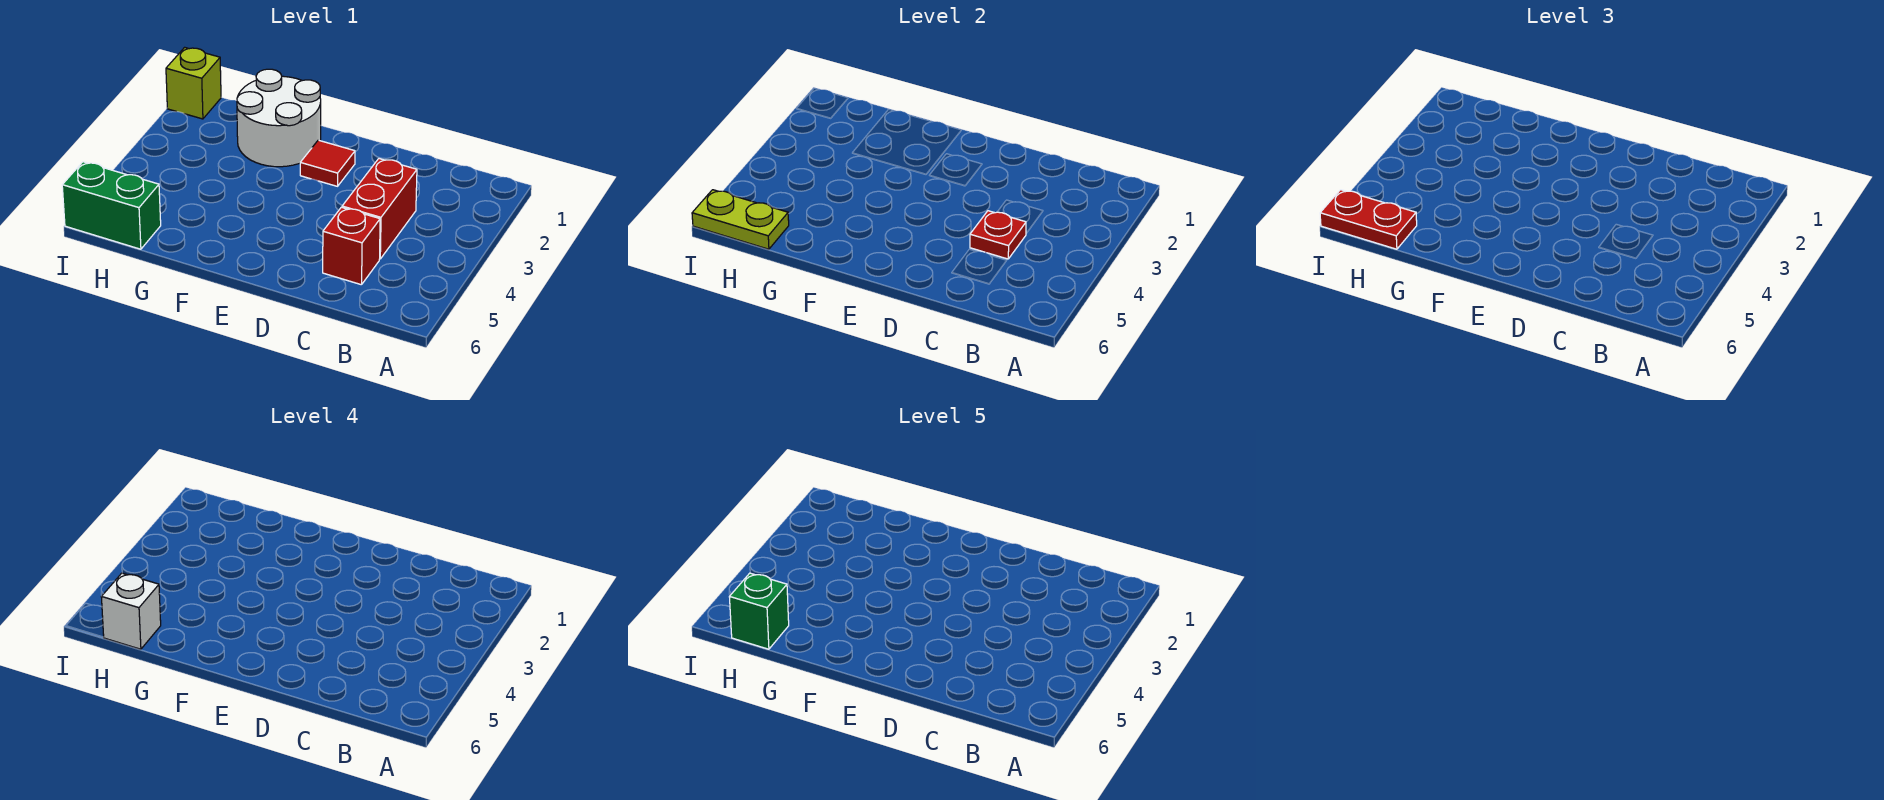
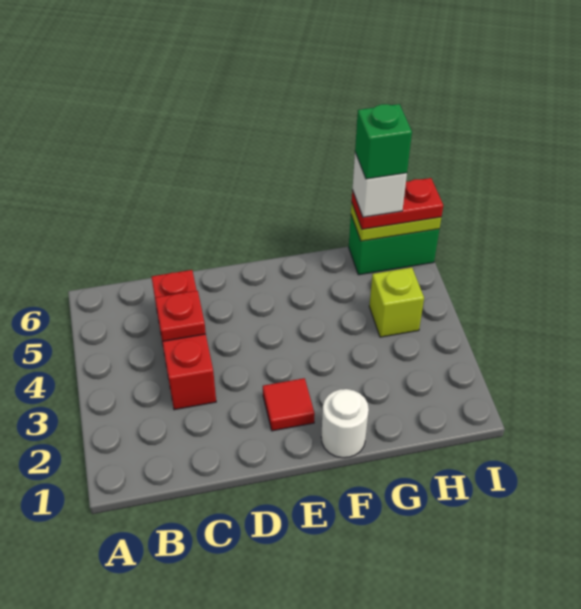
white round brick F1:G2 level 1 -> white round brick F1 level 1
lime brick I1 level 1 -> lime brick H4 level 1

